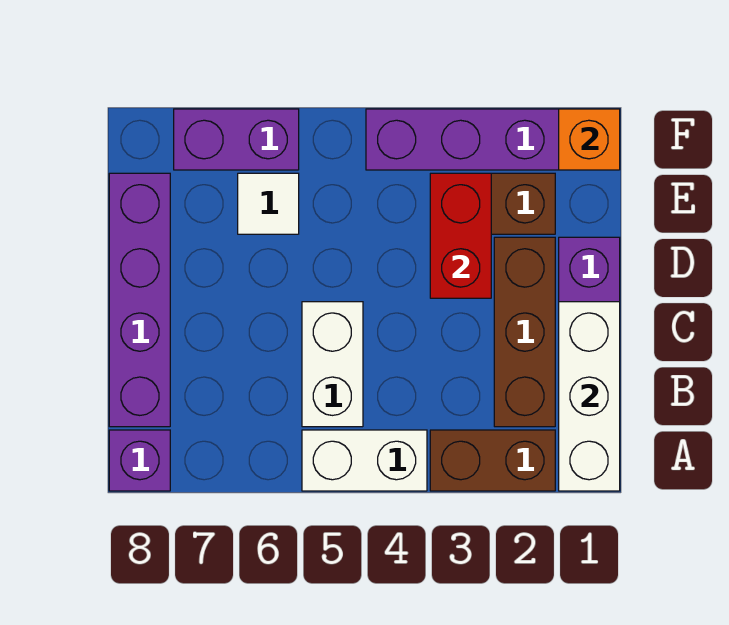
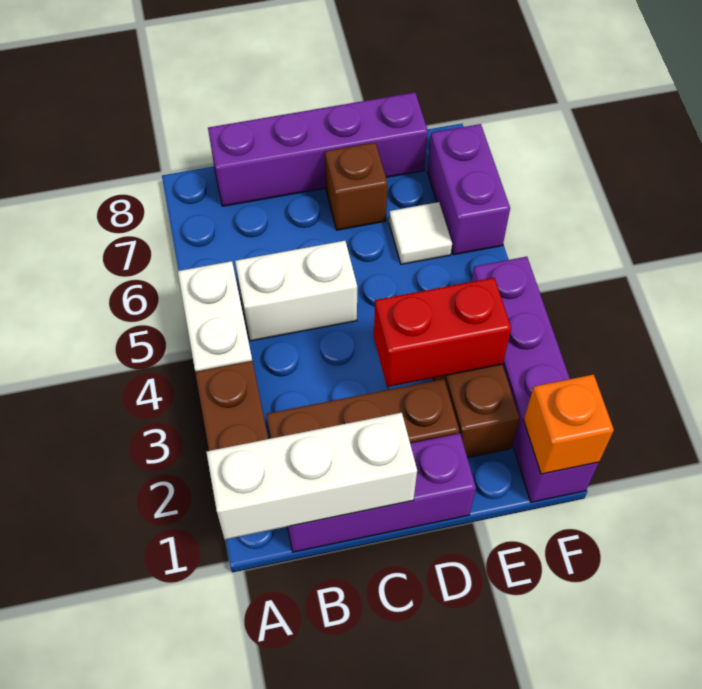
purple brick A8 level 1 -> none
none -> brown brick D7 level 1

